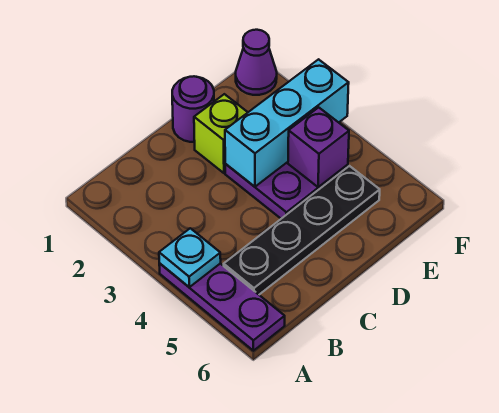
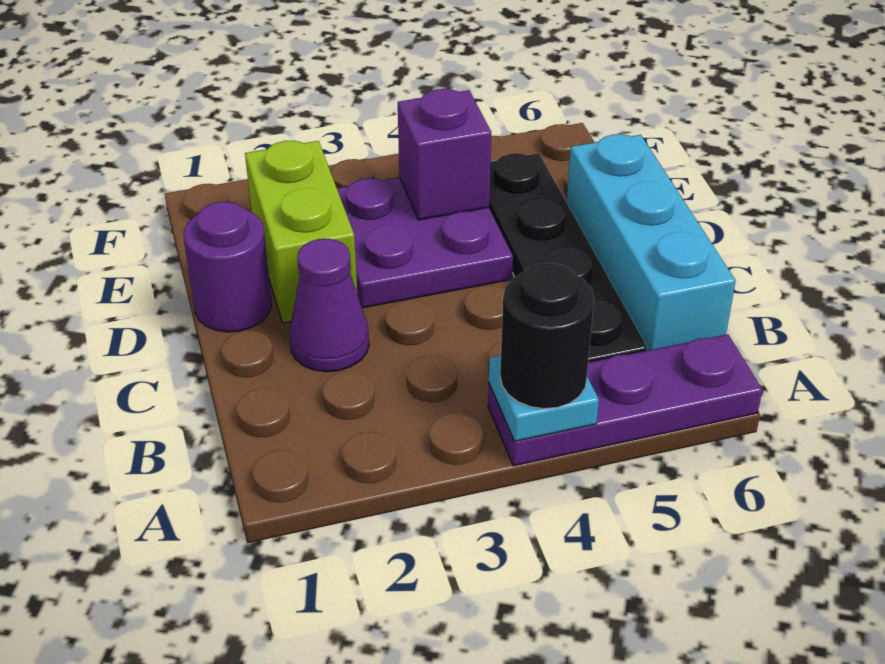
none -> black round brick A4 level 3
lime brick D2 level 1 -> lime brick D2:E2 level 1
cyan brick D3:F3 level 2 -> cyan brick B6:D6 level 1
purple cone F1 level 1 -> purple cone C2 level 1

